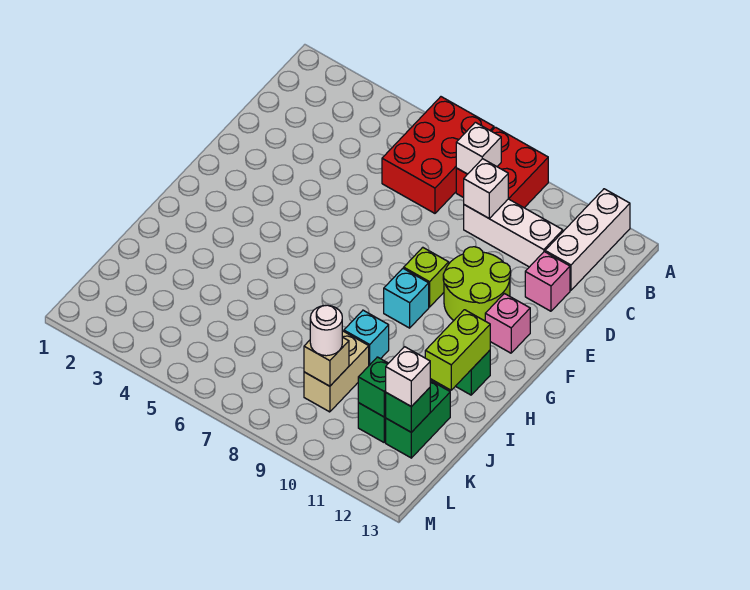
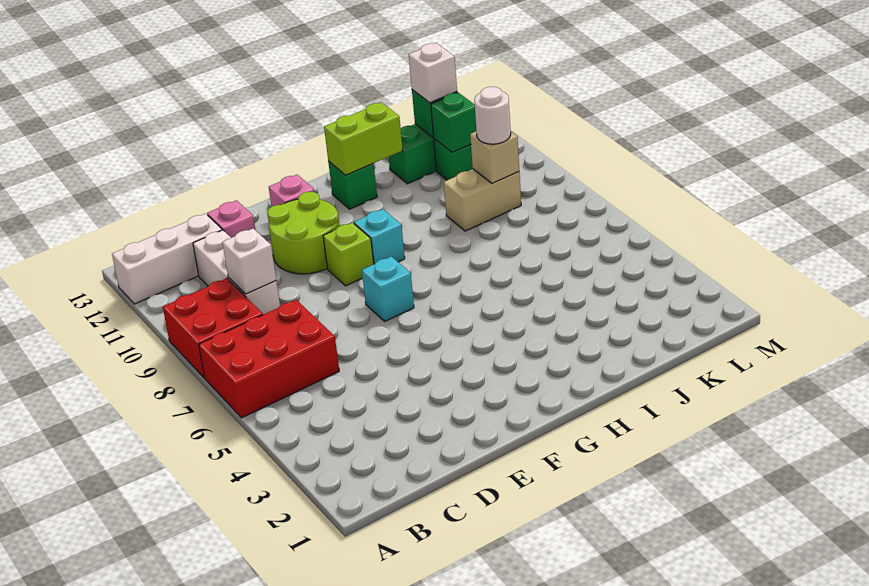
white brick B8 level 2 -> none
cyan brick I9 level 1 -> cyan brick F7 level 1

